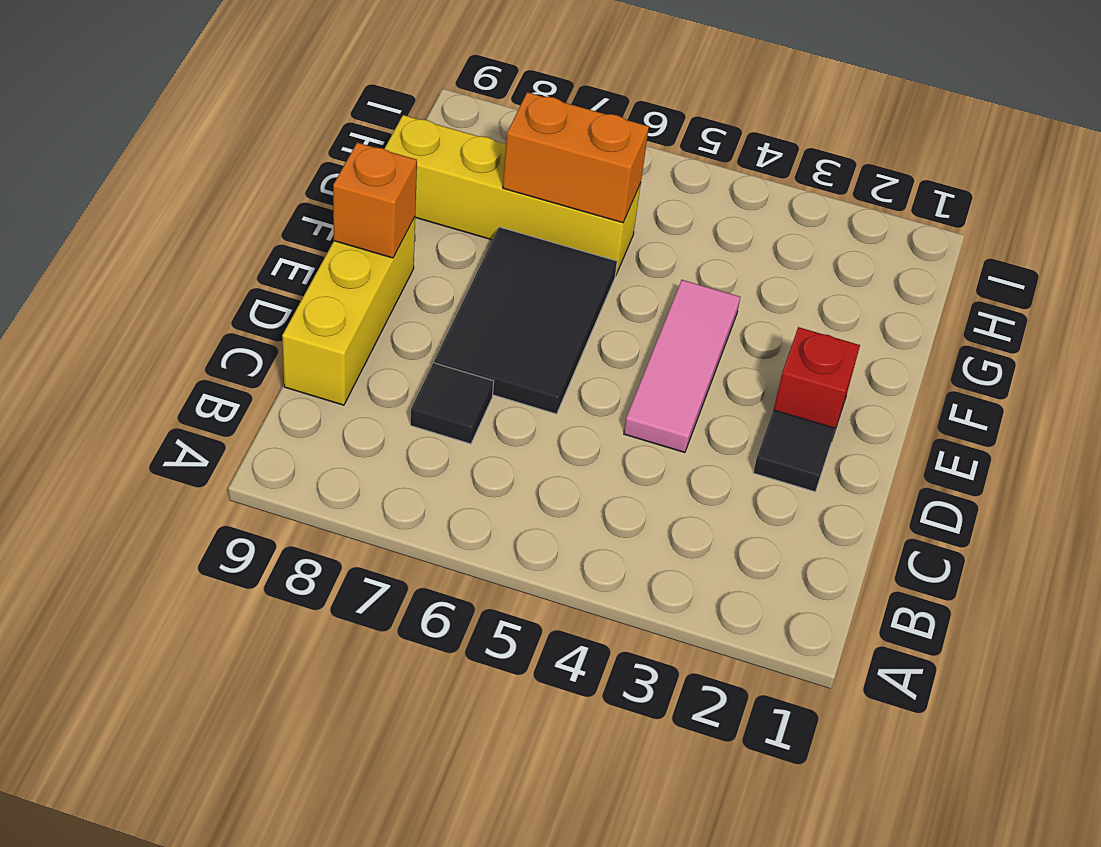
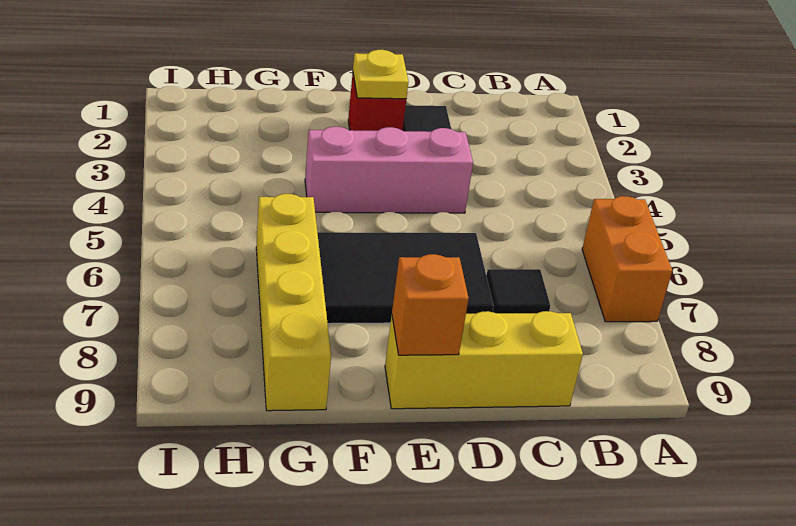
pink tile D4:F4 level 1 -> pink brick D4:F4 level 1
none -> yellow plate E2 level 2
orange brick G6:G7 level 2 -> orange brick A6:A7 level 1

